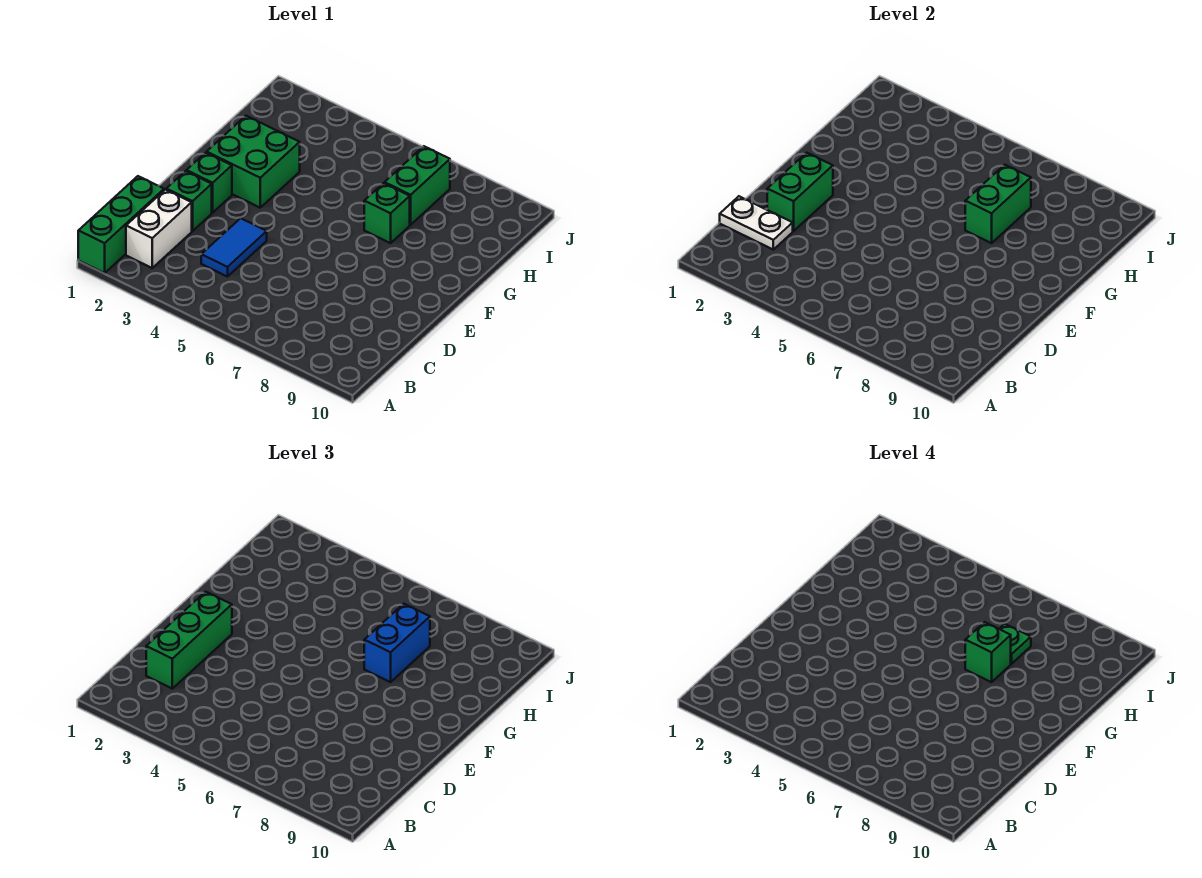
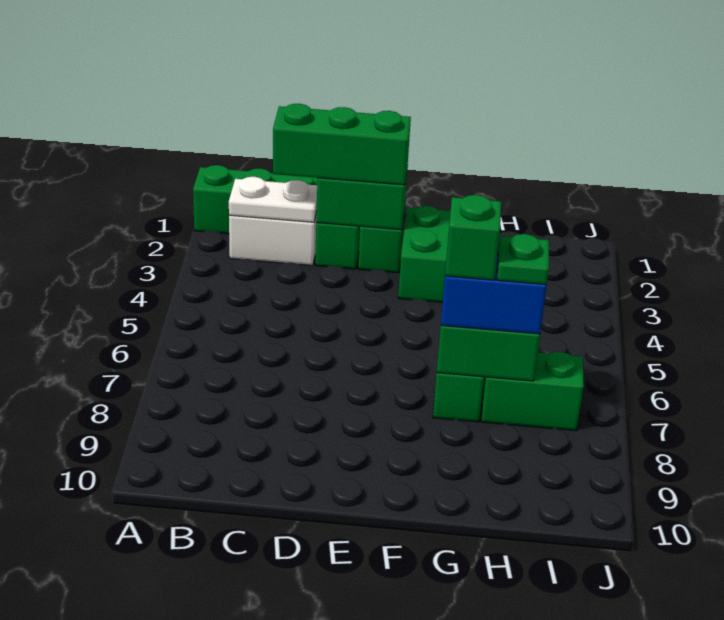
white plate C1:C2 level 2 -> white plate B2:C2 level 2
blue tile C4:D4 level 1 -> none

